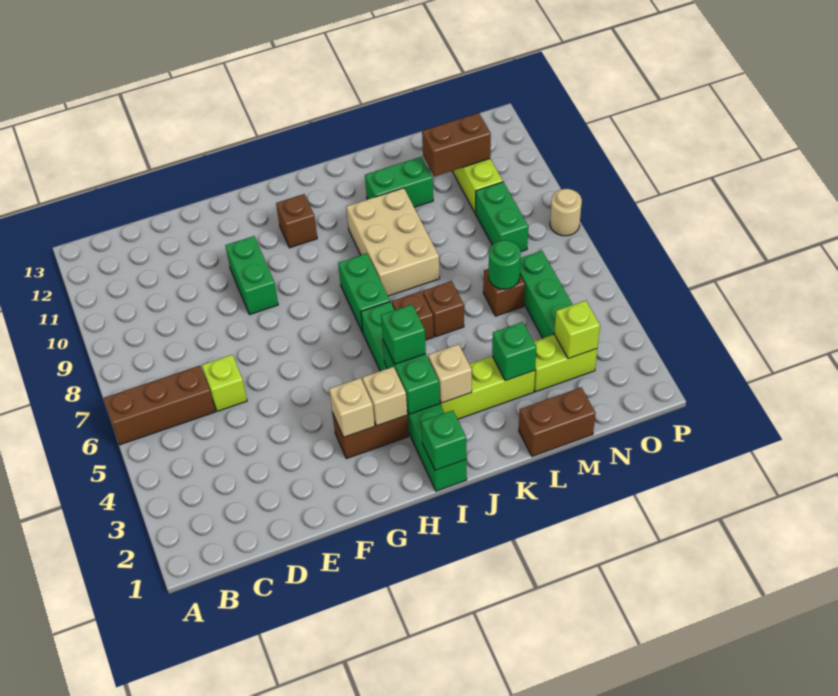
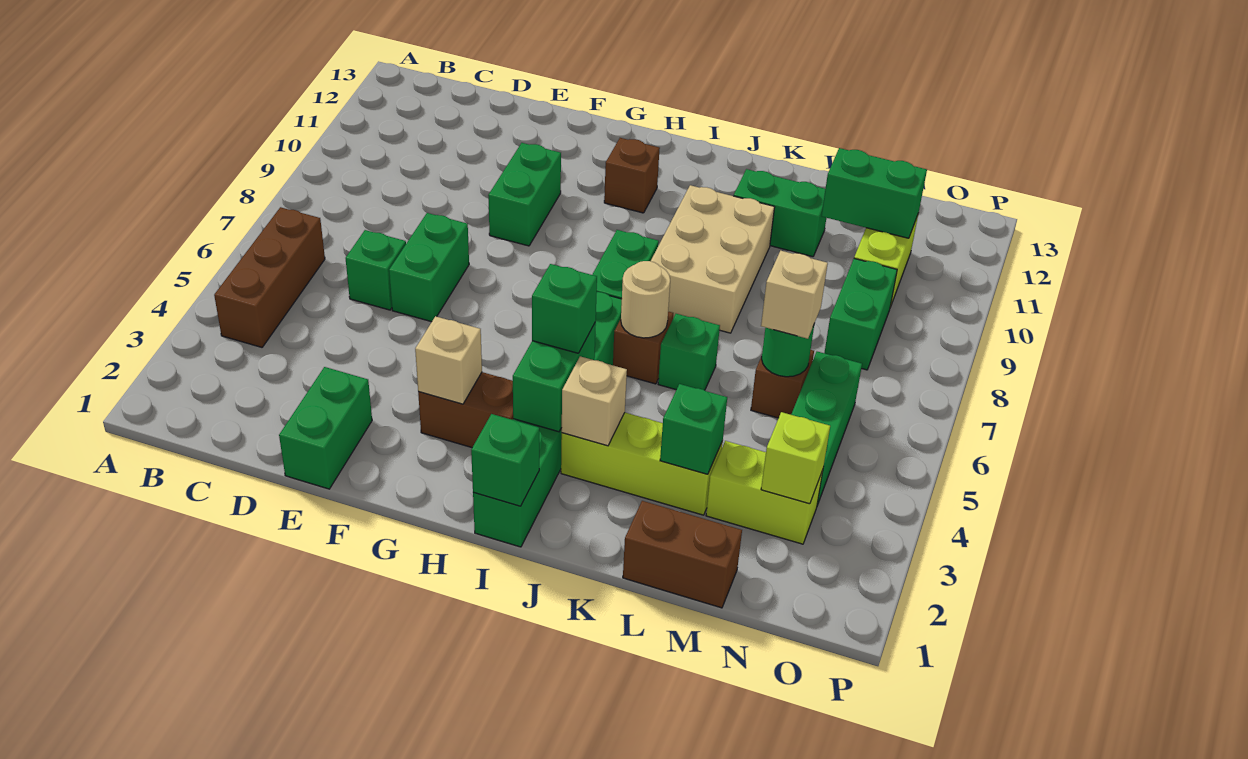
brown brick A6:C6 level 1 -> brown brick B4:B6 level 1
lime brick D6 level 1 -> green brick D6 level 1
none -> green brick E1:E2 level 1
none -> green brick E6:E7 level 1
tan brick H3 level 2 -> tan brick M6 level 3
brown brick K6 level 1 -> green brick K6 level 1
brown brick M11:N11 level 2 -> green brick M11:N11 level 2
tan round brick P8 level 1 -> tan round brick J6 level 2

